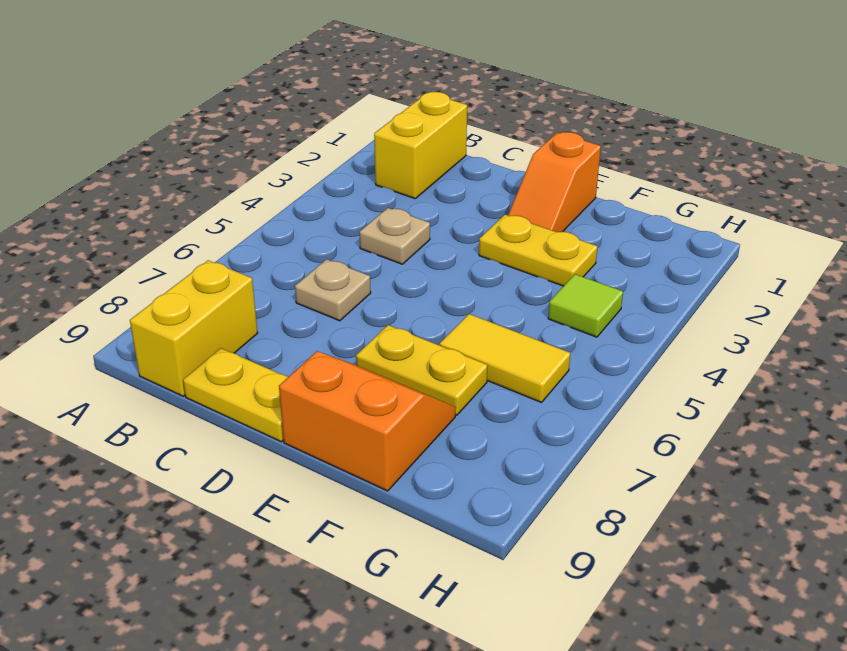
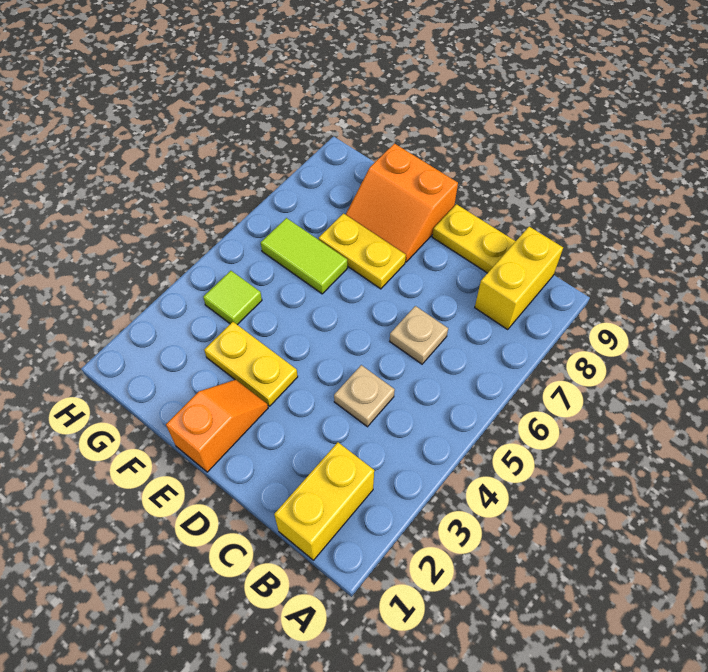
yellow tile F6:G6 level 1 -> lime tile F6:G6 level 1

